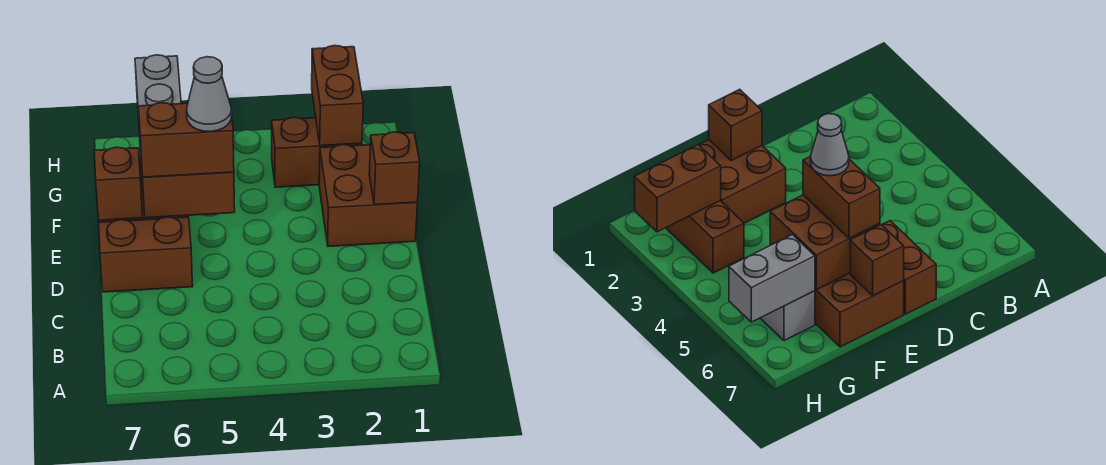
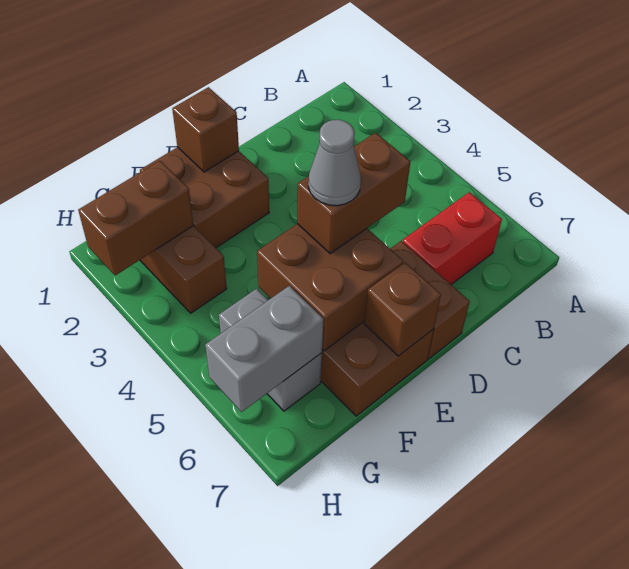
none -> red brick B6:C6 level 1
brown brick E5:E6 level 3 -> brown brick D5:E5 level 3

